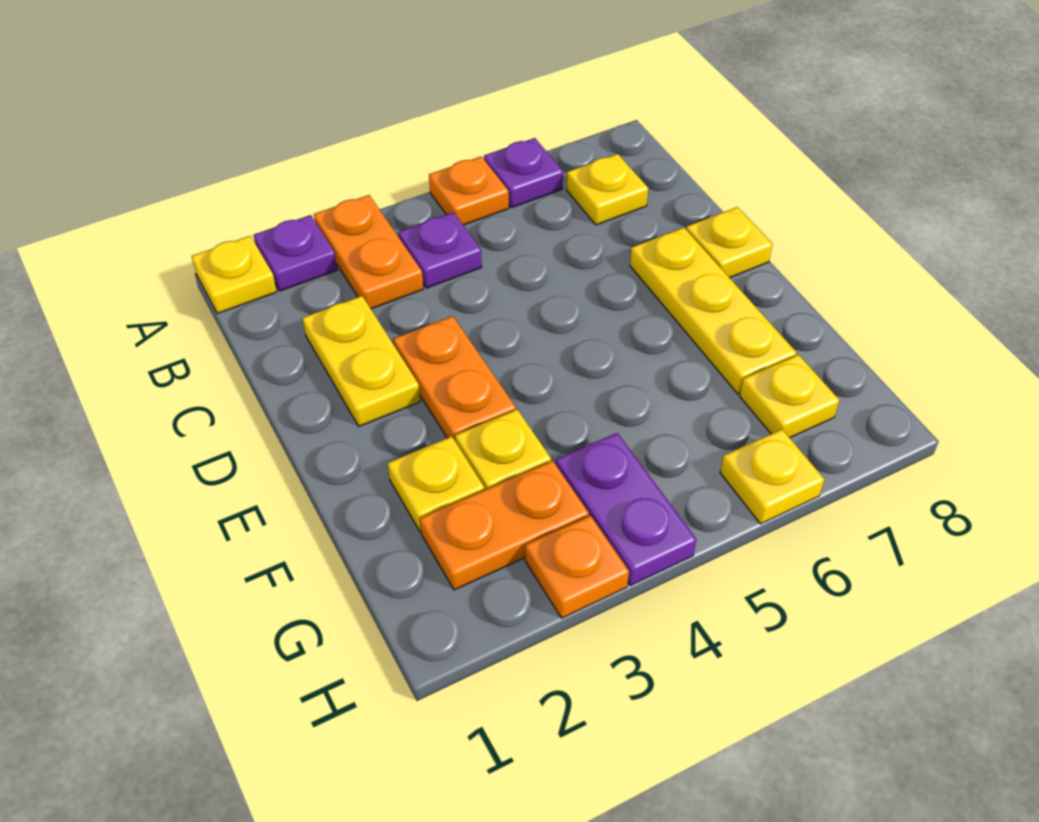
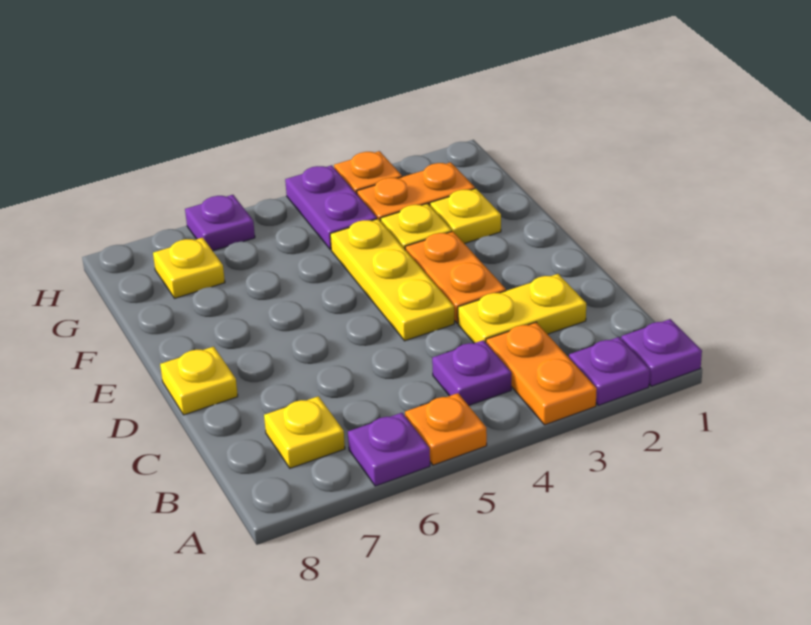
yellow plate A1 level 1 -> purple plate A1 level 1
yellow plate C2:D2 level 1 -> yellow plate C2:C3 level 1
yellow plate D7:F7 level 1 -> yellow plate D4:F4 level 1
yellow plate H6 level 1 -> purple plate H6 level 1

